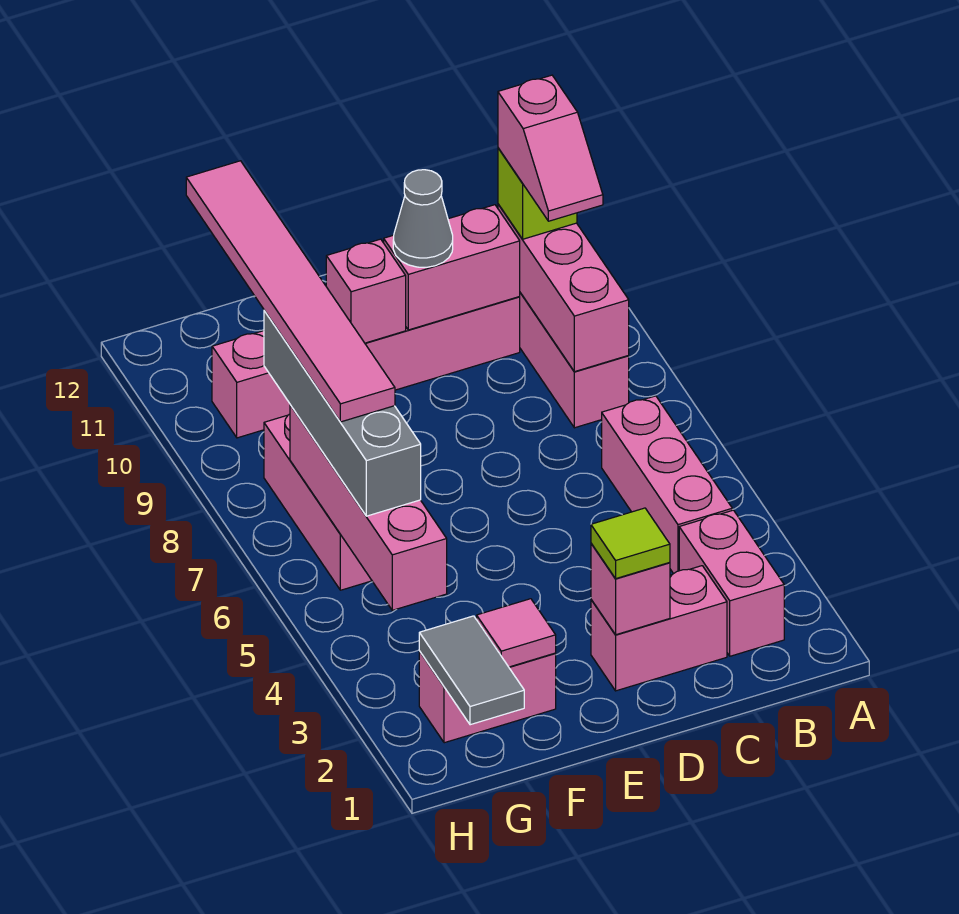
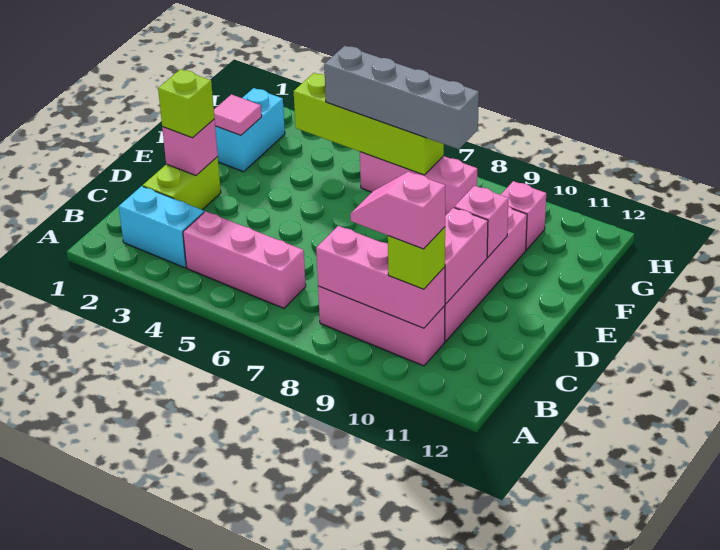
pink brick B2:B3 level 1 -> cyan brick B2:B3 level 1
pink brick C2:D2 level 1 -> lime brick C2:D2 level 1
lime tile D2 level 3 -> lime brick D2 level 3
grey cone D10 level 3 -> none
pink brick F2:G2 level 1 -> cyan brick F2:G2 level 1
grey tile G1:G2 level 2 -> none
pink brick G4:G7 level 2 -> lime brick G4:G7 level 2
pink tile G6:G11 level 4 -> none

